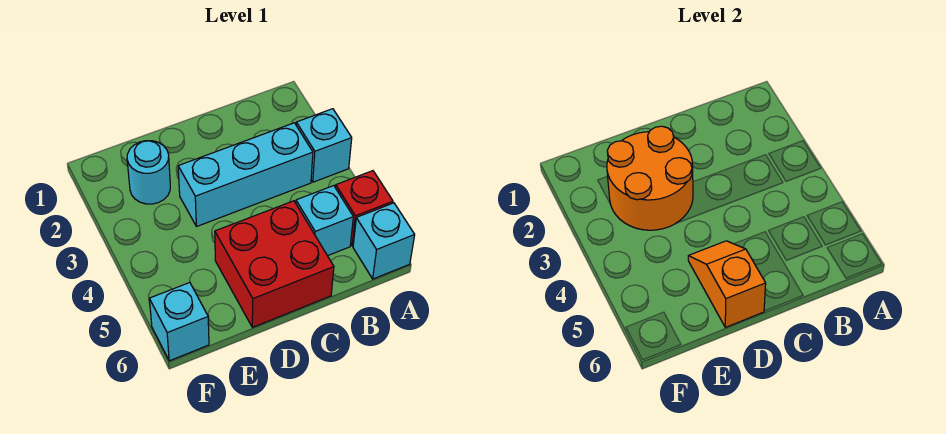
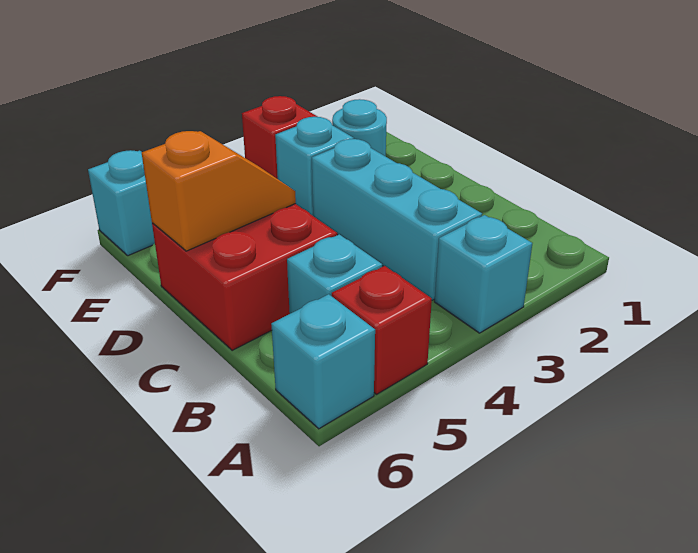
orange round brick D2:E3 level 2 -> none
none -> cyan brick E3 level 1
none -> red brick F3 level 1

